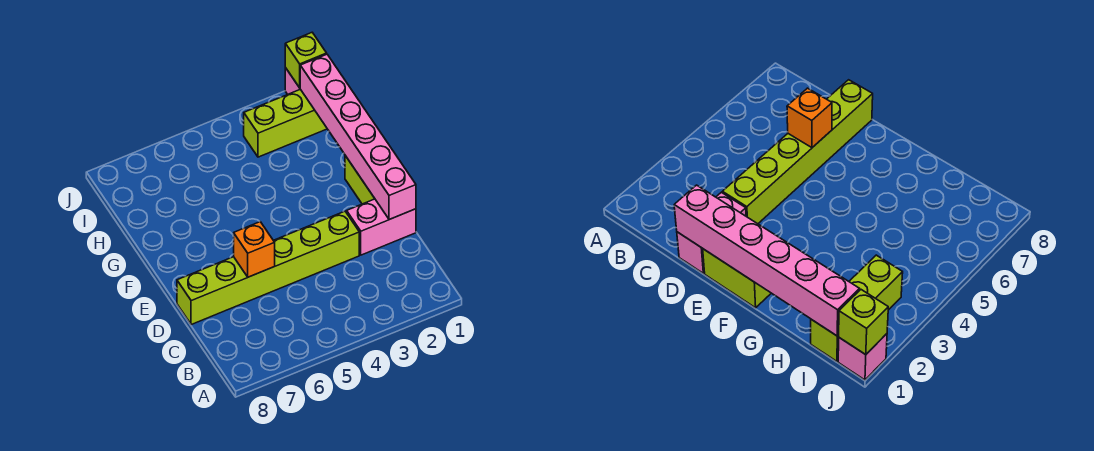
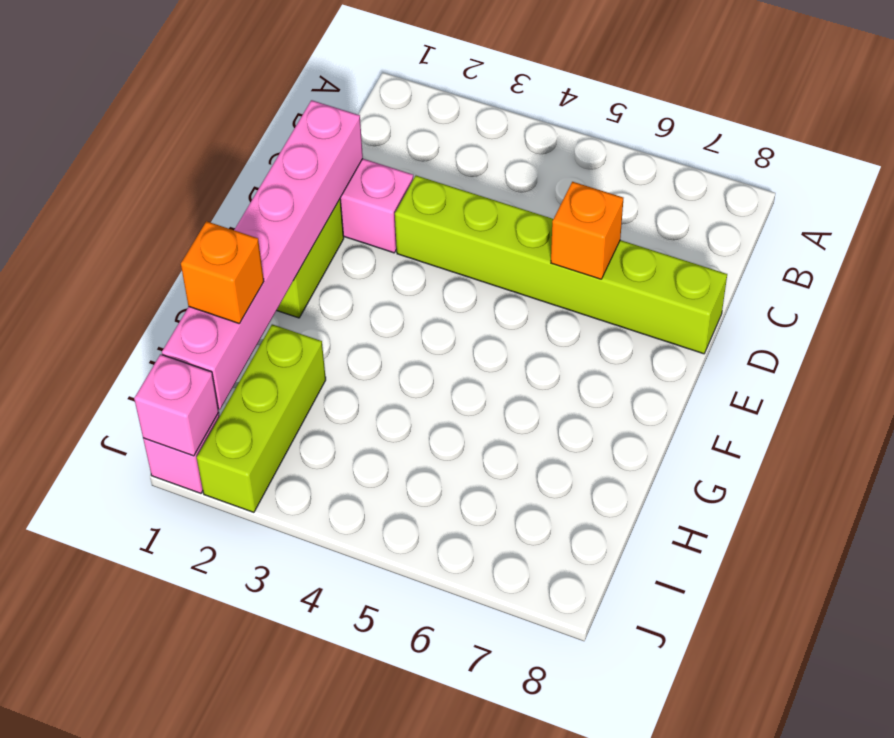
none -> orange brick H1 level 3
lime brick I1:I3 level 1 -> lime brick H2:J2 level 1
lime brick J1 level 2 -> pink brick J1 level 2

